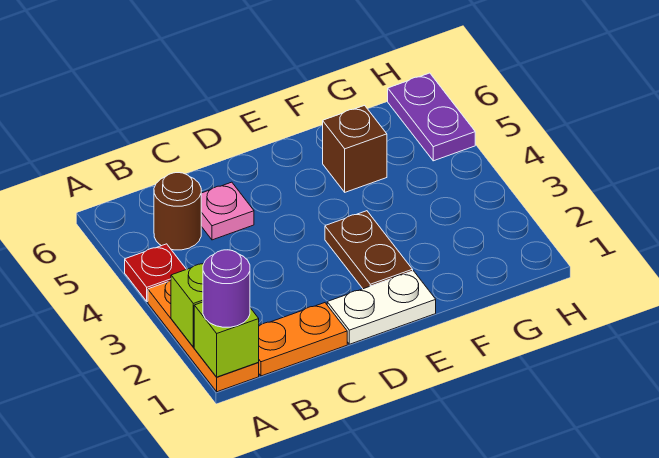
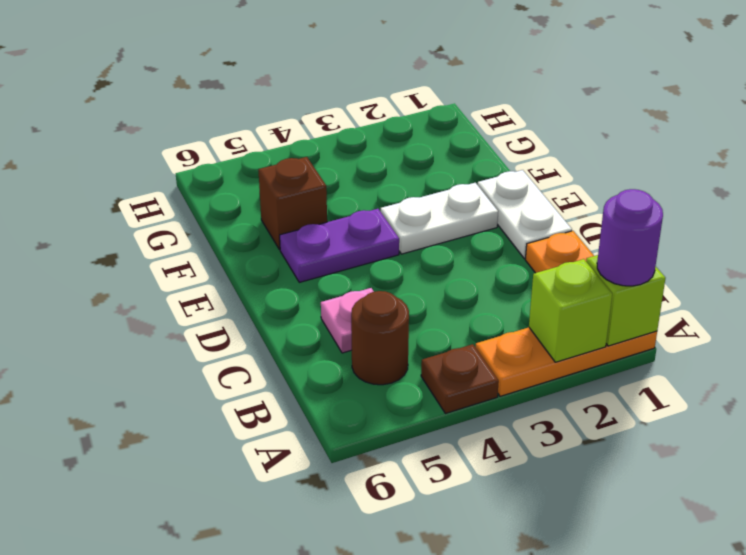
red plate A4 level 1 -> brown plate A4 level 1
brown plate E2:E3 level 1 -> white plate E2:E3 level 1
purple plate H5:H6 level 1 -> purple plate E4:E5 level 1

